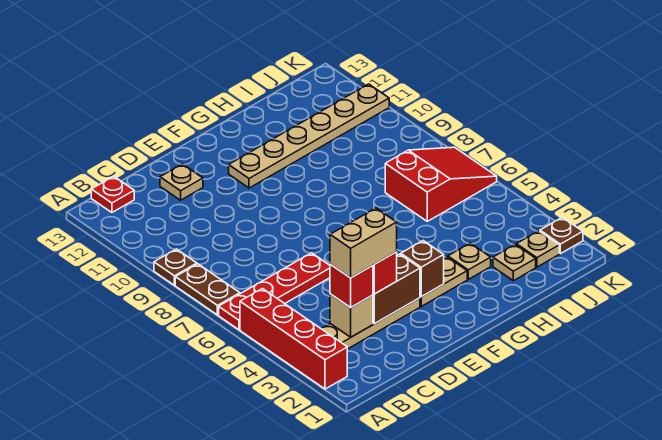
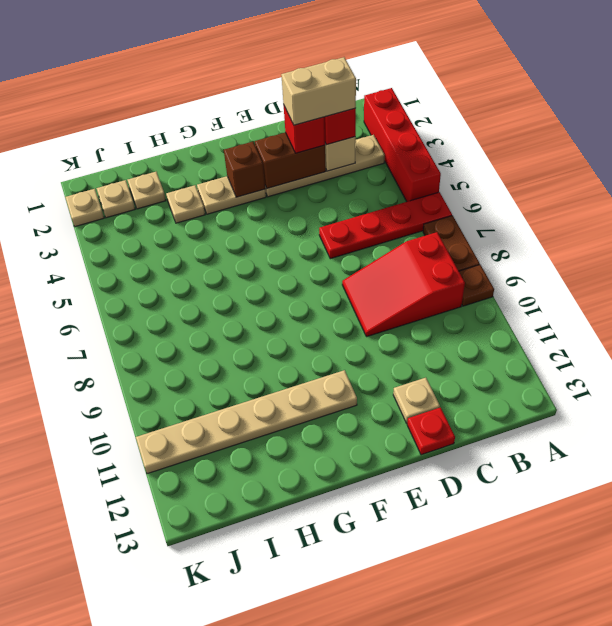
red plate B13 level 1 -> red plate D13 level 1
red slope I6:K7 level 1 top I -> red slope B8:D9 level 1 top B
brown plate K2 level 1 -> tan plate K2 level 1

